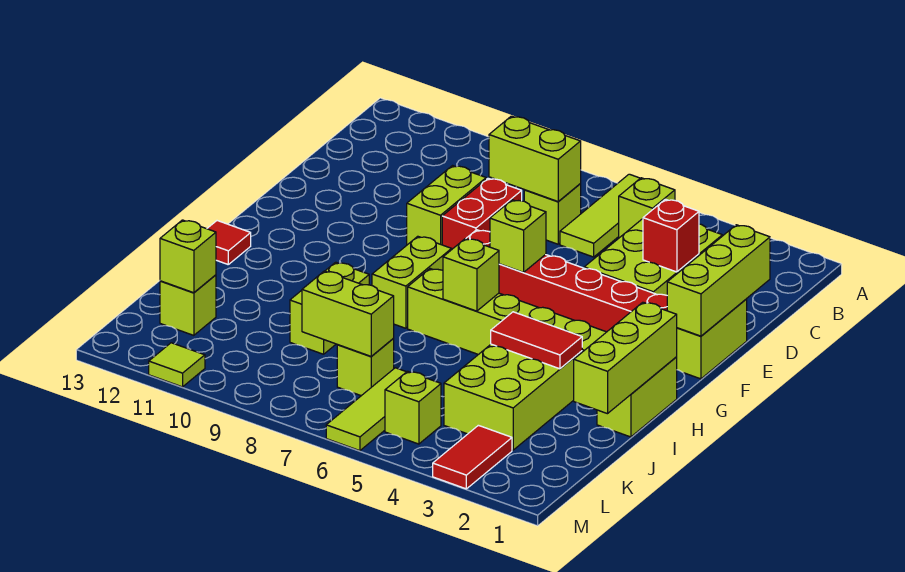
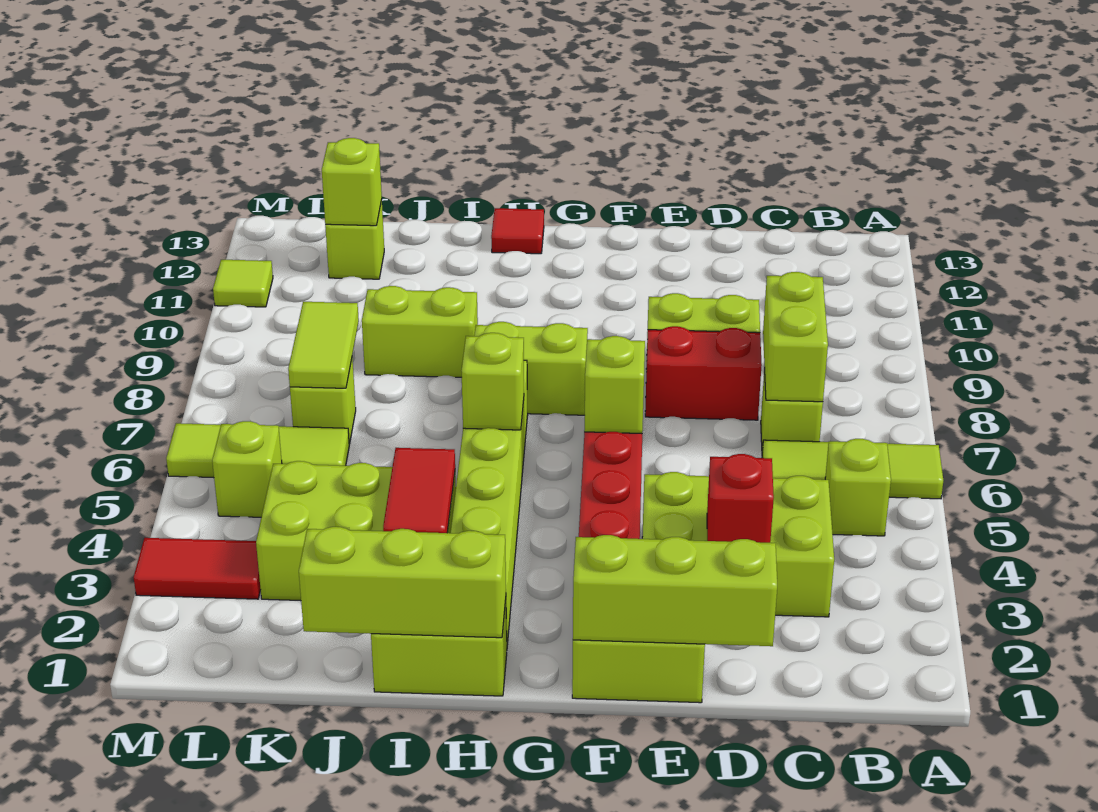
lime brick K7:K8 level 2 -> lime tile K7:K8 level 2

